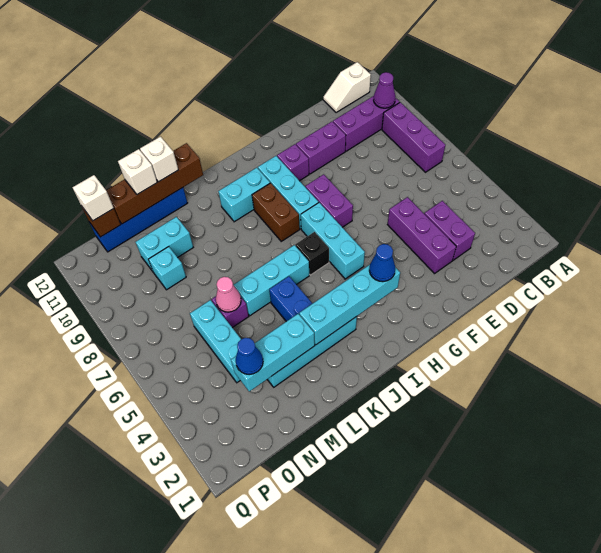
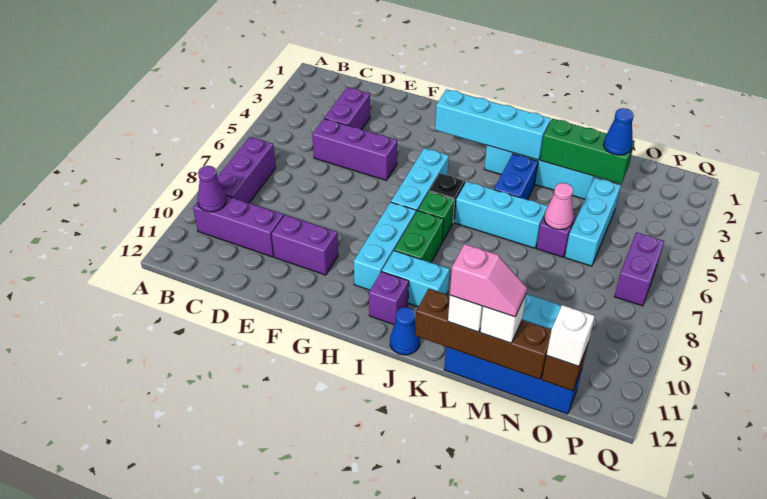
white slope B12:C12 level 1 top B -> none
purple brick E3:E5 level 1 -> purple brick D5:F5 level 1
purple brick G7:G8 level 1 -> purple brick P6:P7 level 1
purple brick G10 level 1 -> purple brick I11 level 1
blue cone H3 level 3 -> blue cone J12 level 1
none -> green brick I7 level 1
brown brick I8:I9 level 1 -> green brick I8:I9 level 1
cyan brick L3:N3 level 2 -> green brick L3:N3 level 2
none -> pink slope L12:M12 level 4 top L
cyan brick N9 level 1 -> none

